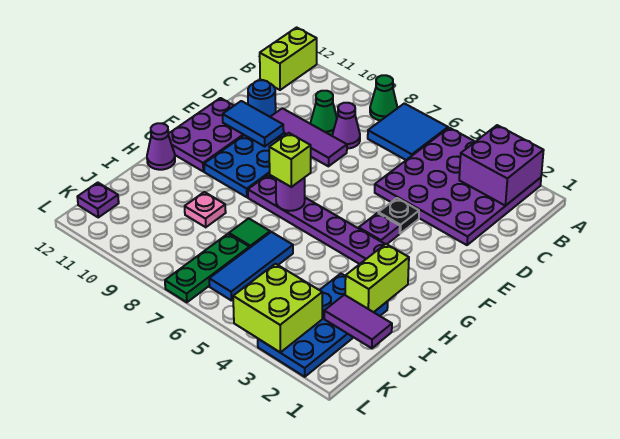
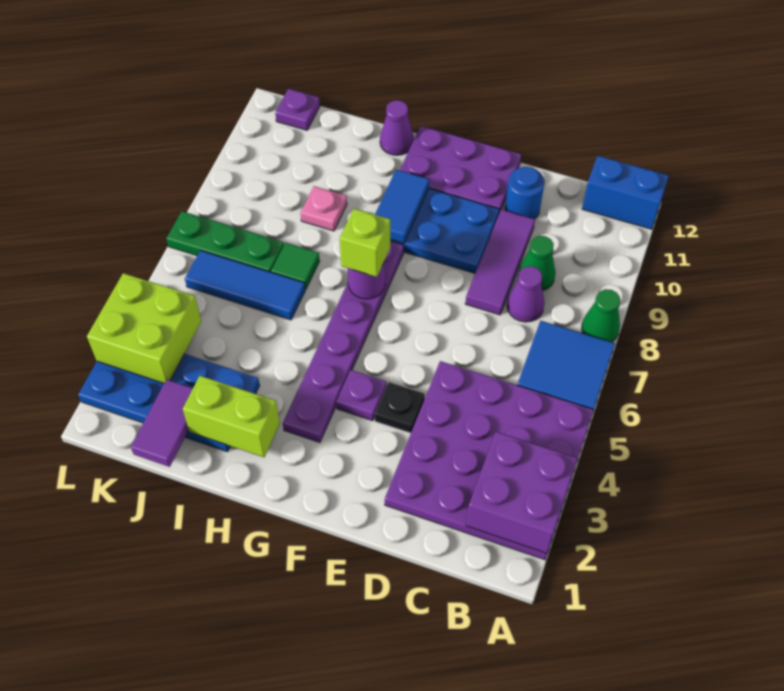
lime brick A12:B12 level 1 -> blue brick A12:B12 level 1
blue tile E10:E11 level 2 -> blue tile G9:G10 level 2

